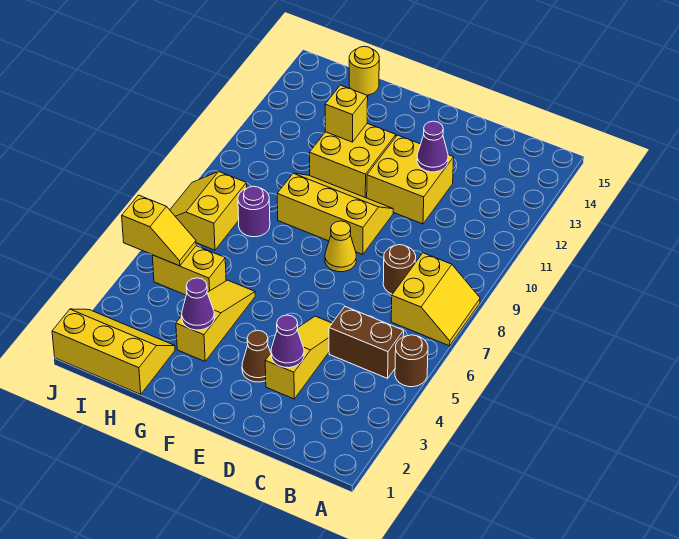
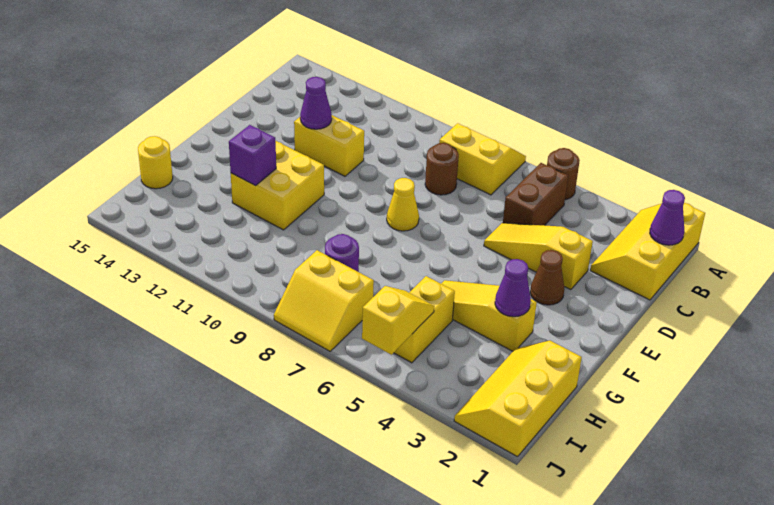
purple cone D3 level 2 -> purple cone B1 level 2
yellow brick D11:E12 level 1 -> yellow brick D11:D12 level 1
yellow slope E9:G10 level 1 top 9 -> yellow slope A1:C2 level 1 top 1
yellow brick G12 level 2 -> purple brick G12 level 2

